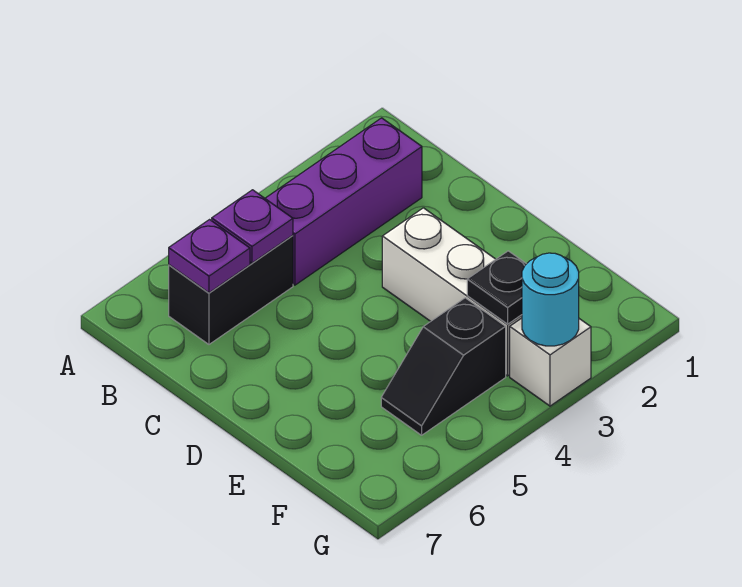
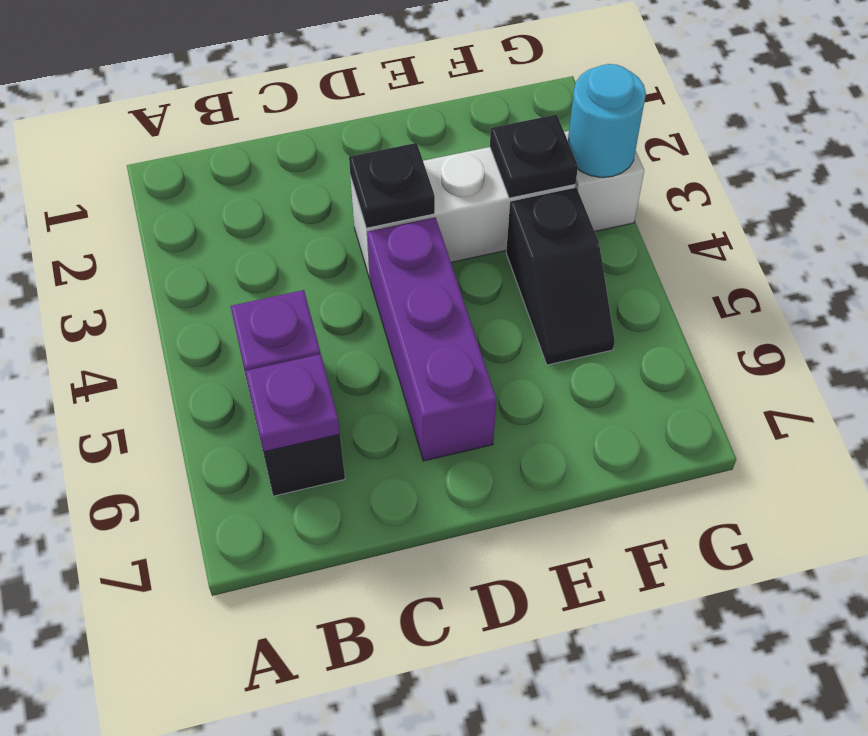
purple brick B2:B4 level 1 -> purple brick D4:D6 level 1
none -> black plate D3 level 2

